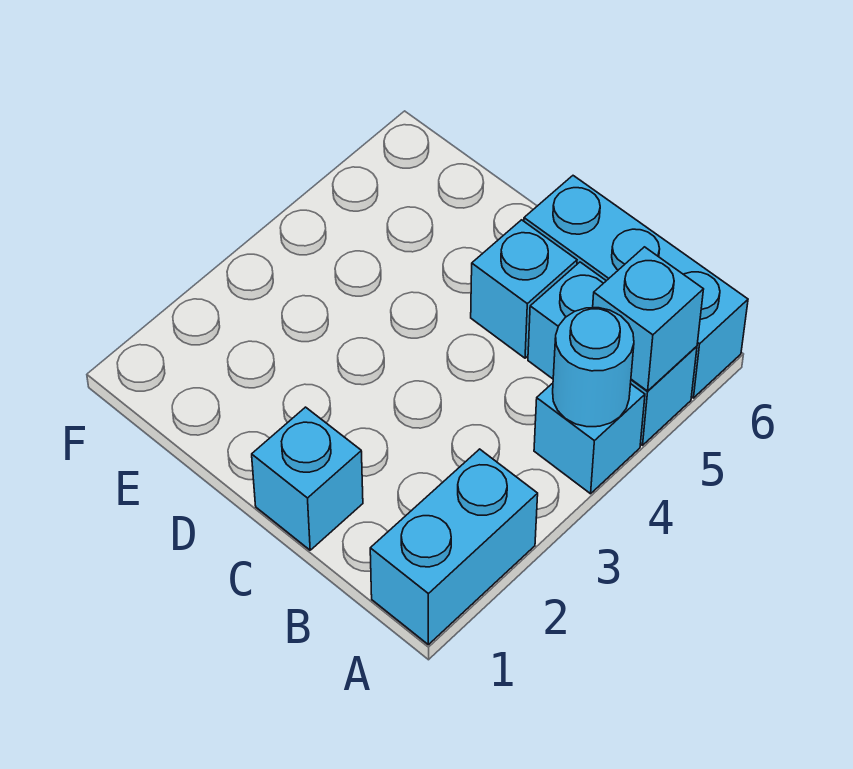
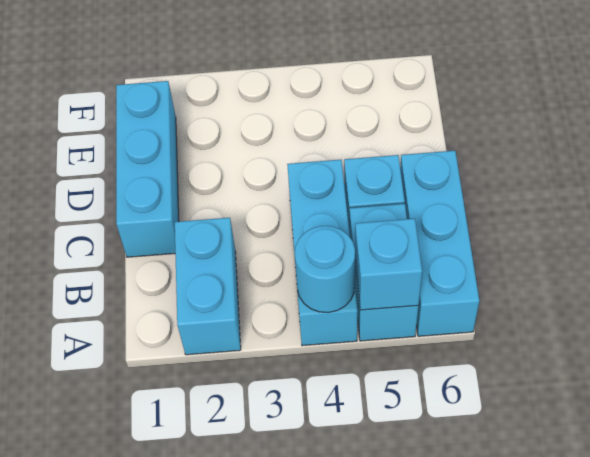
cyan brick A1:A2 level 1 -> cyan brick A2:B2 level 1
cyan brick A4 level 1 -> cyan brick A4:C4 level 1
cyan brick C1 level 1 -> cyan brick C1:E1 level 1

